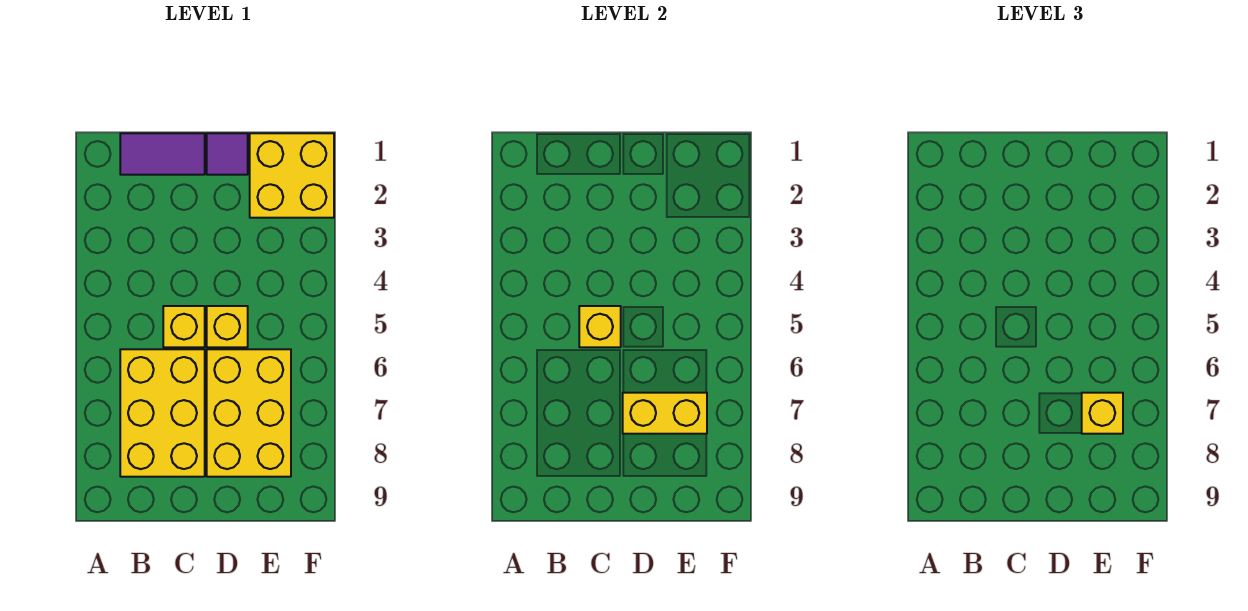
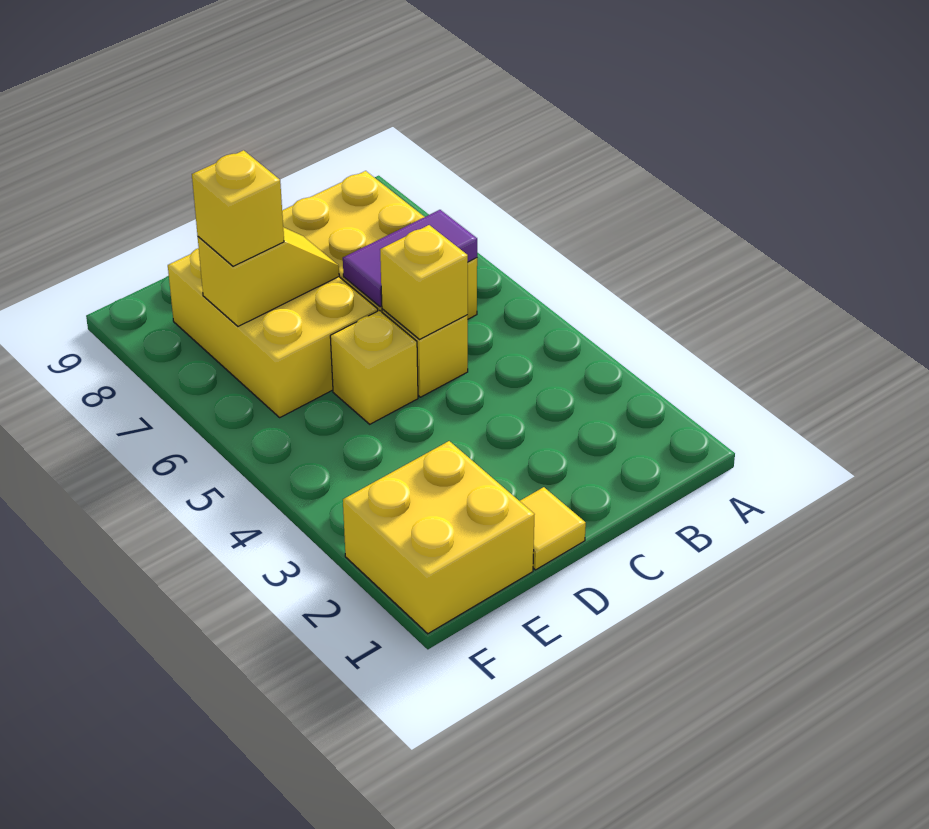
purple tile B1:C1 level 1 -> purple tile B6:C6 level 2
purple tile D1 level 1 -> yellow tile D1 level 1
yellow brick D7:E7 level 2 -> yellow slope D7:E7 level 2 top E

